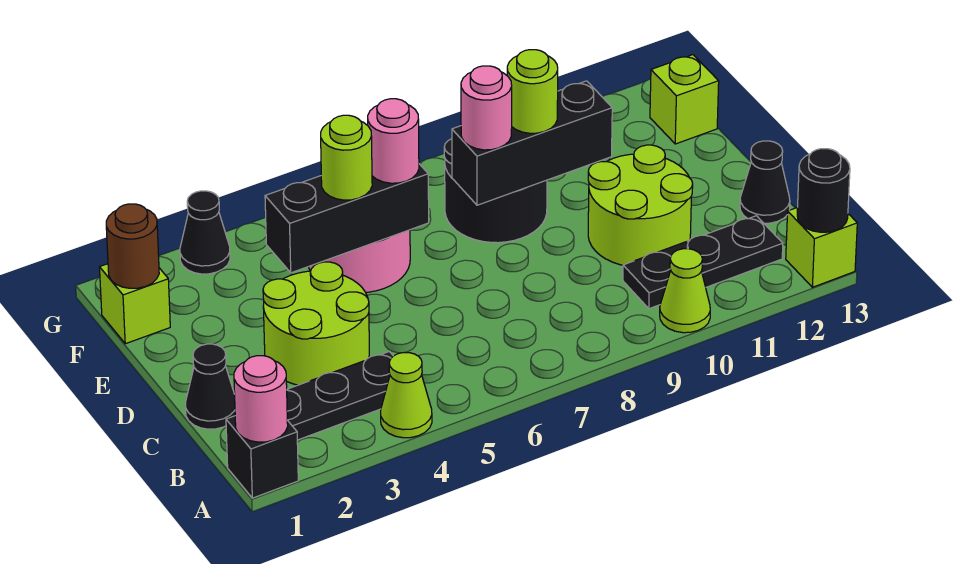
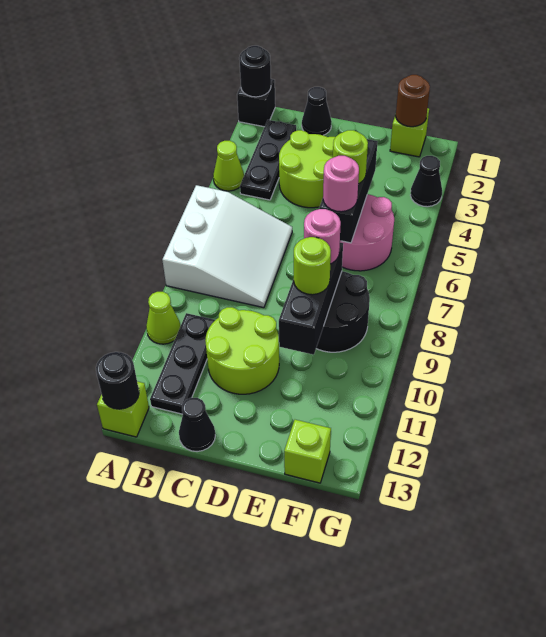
pink round brick A1 level 2 -> black round brick A1 level 2
none -> white slope A6:C8 level 1 top A

